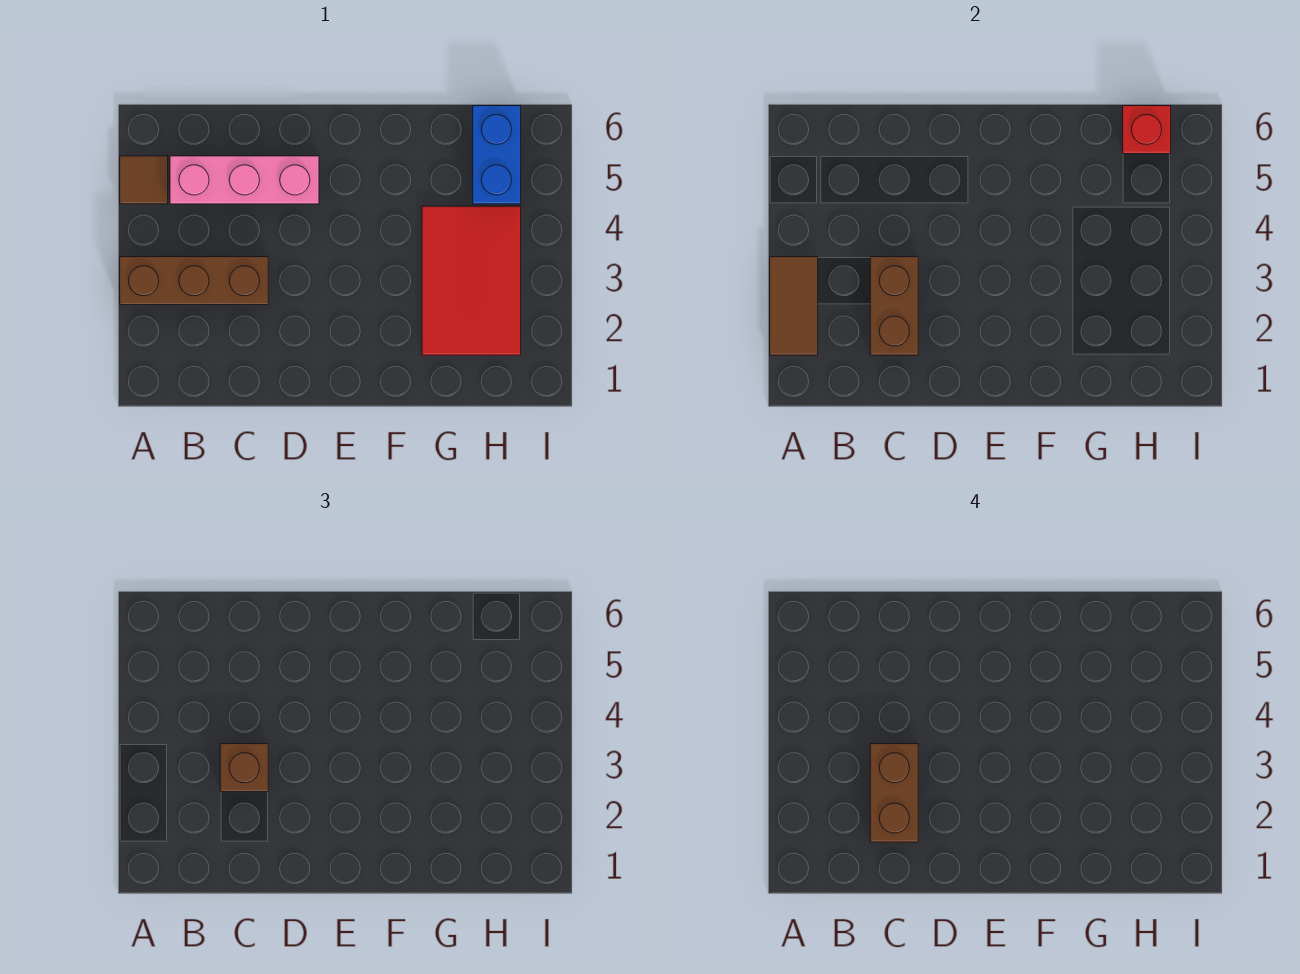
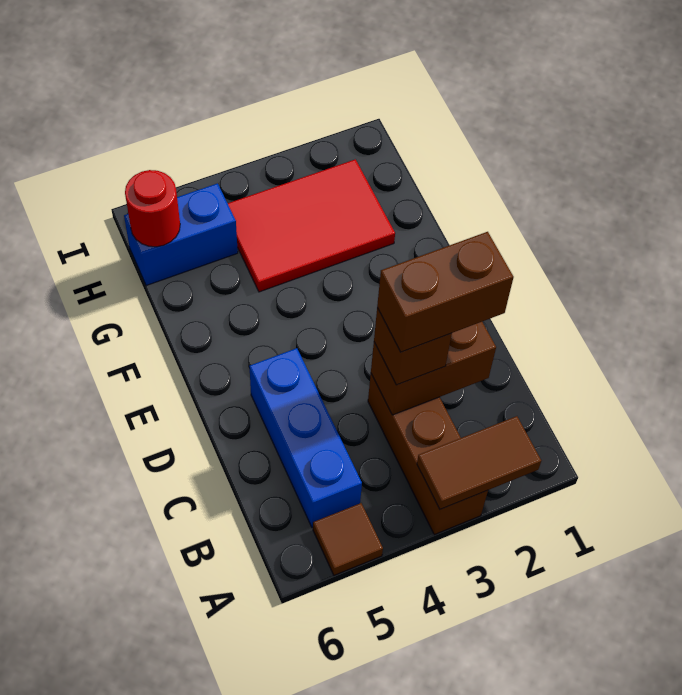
pink brick B5:D5 level 1 -> blue brick B5:D5 level 1
red brick H6 level 2 -> red round brick H6 level 2

